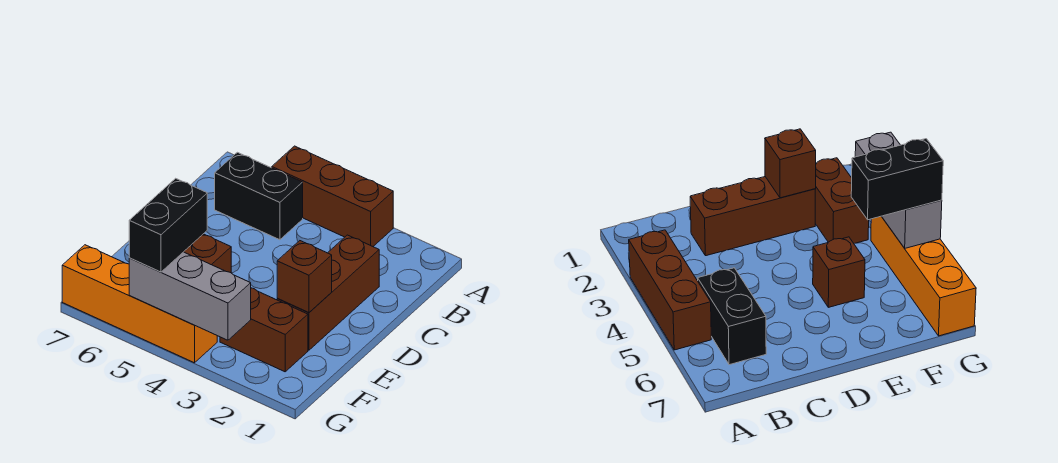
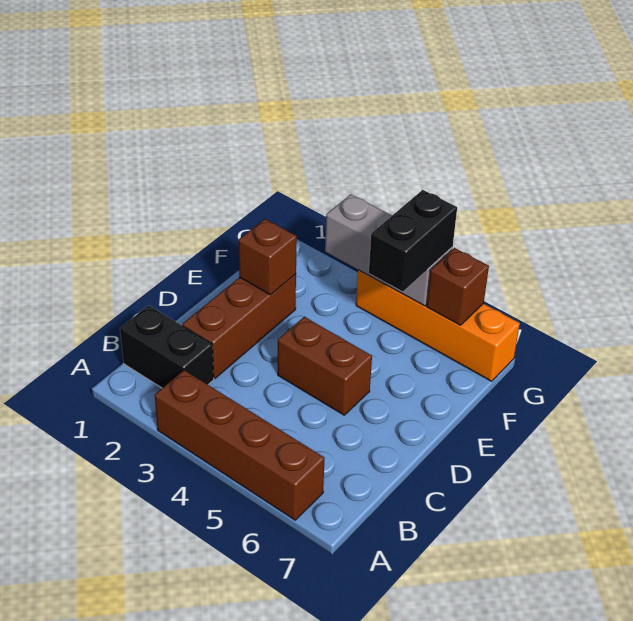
brown brick A3:A5 level 1 -> brown brick A3:A6 level 1
black brick B5:B6 level 1 -> black brick B1:B2 level 1
brown brick E5 level 1 -> brown brick G6 level 2
brown brick F2:F3 level 1 -> brown brick D4:D5 level 1

